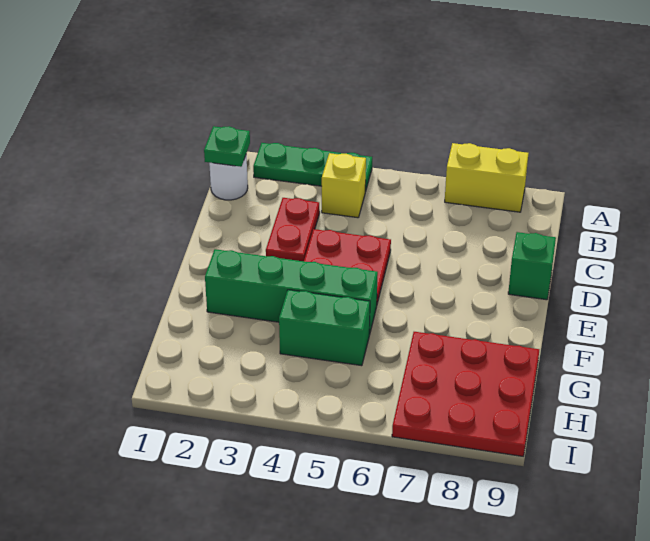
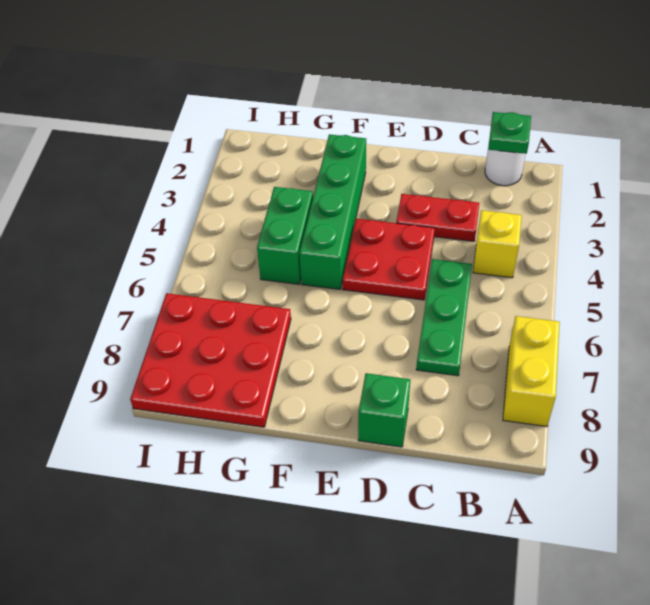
green plate A2:A4 level 1 -> green plate C5:C7 level 1

